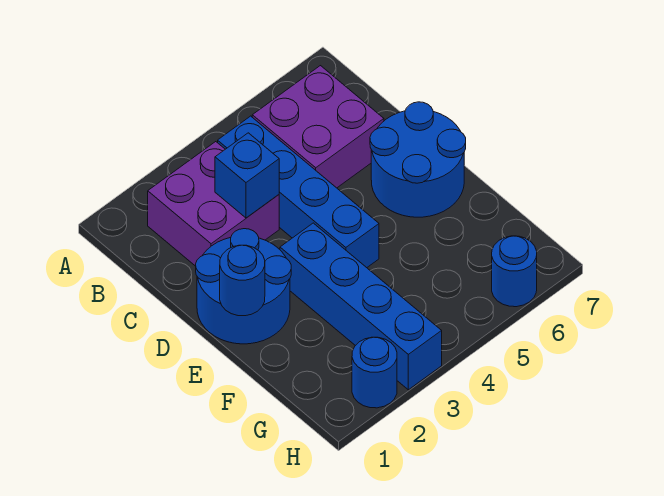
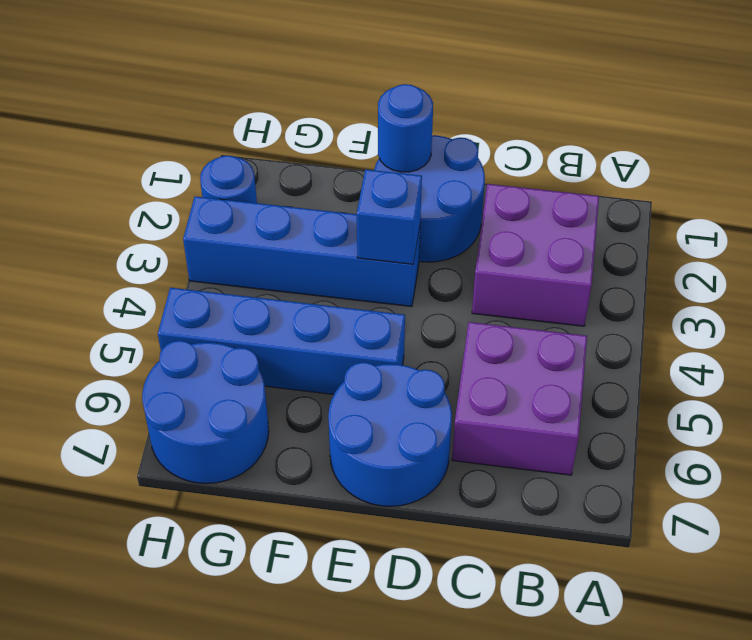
blue brick B4:E4 level 1 -> blue brick E5:H5 level 1
blue brick C3 level 2 -> blue brick E3 level 2
blue round brick H6 level 1 -> blue round brick G6:H7 level 1

